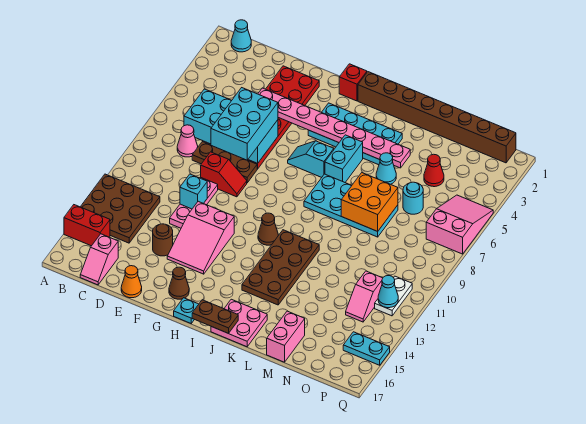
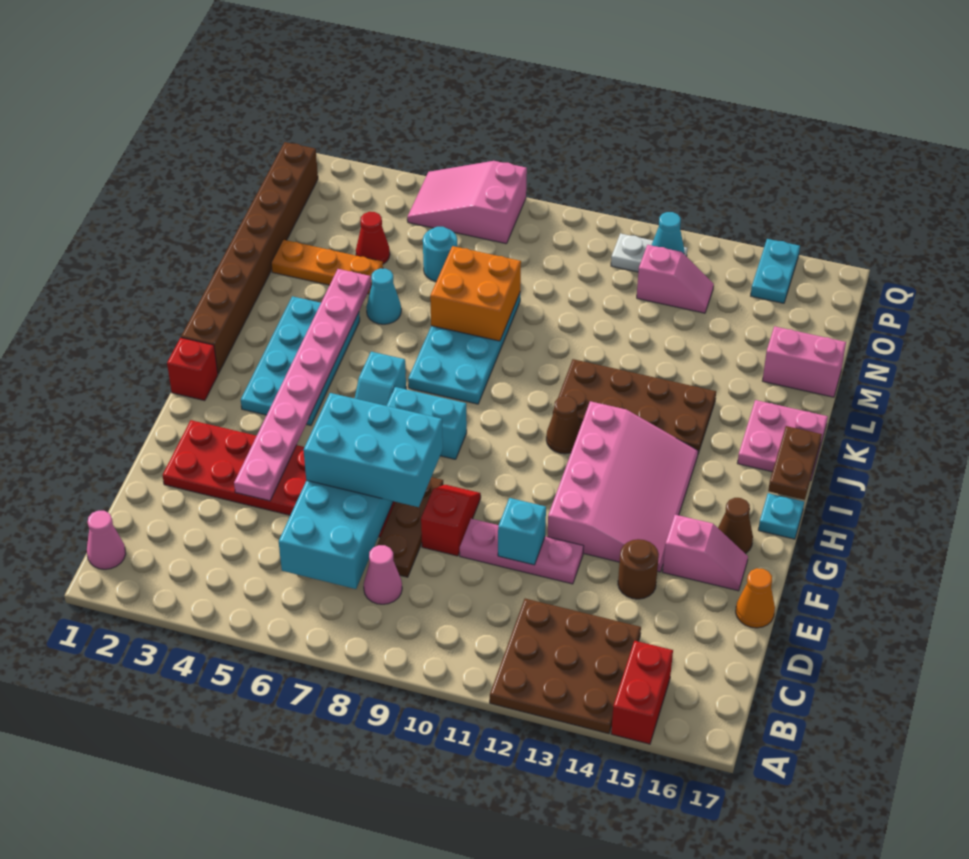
cyan cone B1 level 1 -> pink cone B1 level 1
pink slope C16:C17 level 1 top 16 -> pink slope F15:F16 level 1 top 15
pink slope F12:G14 level 1 top 12 -> pink slope F12:I14 level 1 top 12
cyan brick J5:J6 level 1 -> cyan brick H7:H8 level 1
none -> orange plate M2:M4 level 1

